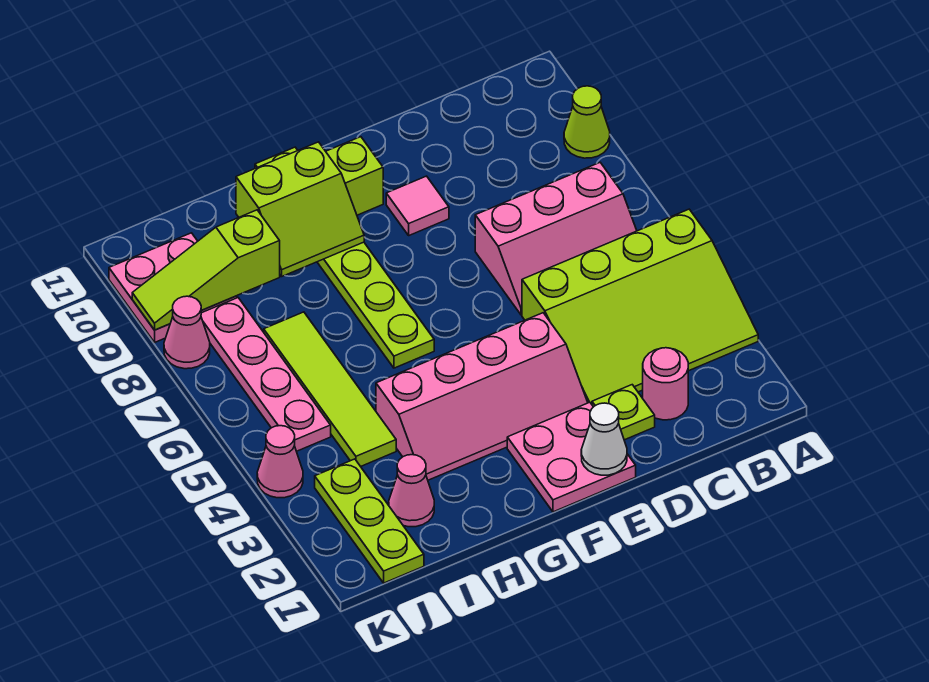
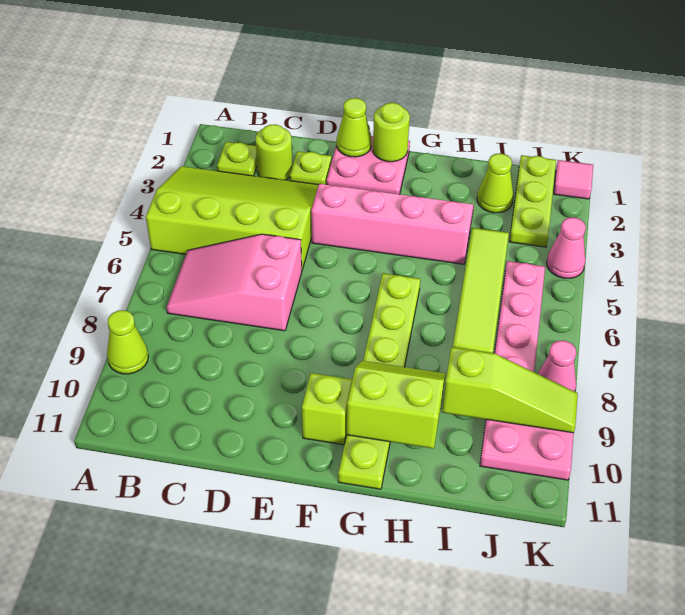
none -> lime plate B2 level 1
pink slope B6:D7 level 1 top 7 -> pink slope B6:D7 level 1 top D
pink round brick C2 level 1 -> lime round brick C2 level 1
white cone E1 level 2 -> lime cone E1 level 2
pink tile E9 level 1 -> pink tile K1 level 1
none -> lime round brick F1 level 2
pink cone I2 level 1 -> lime cone I2 level 1

